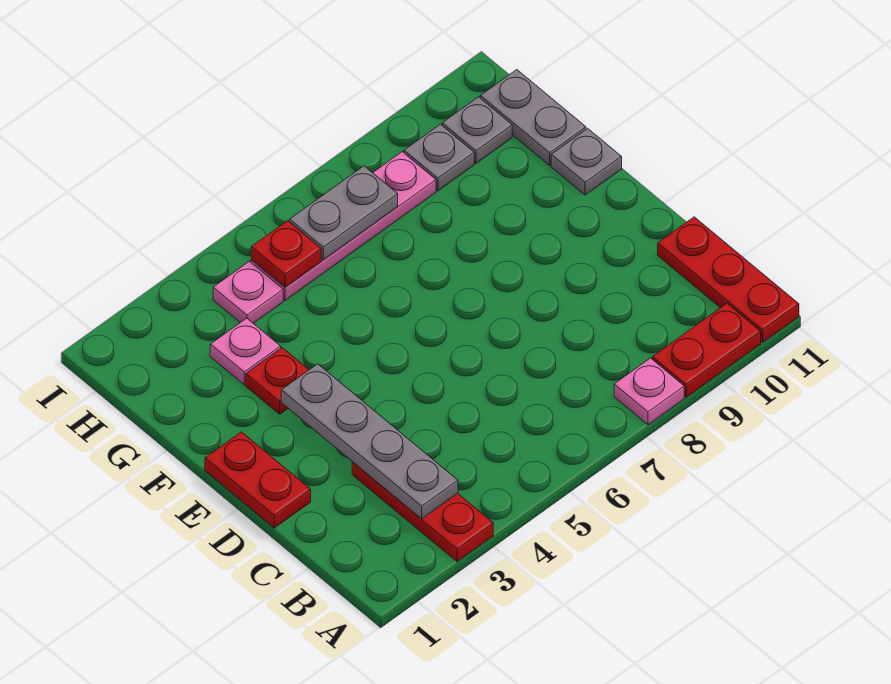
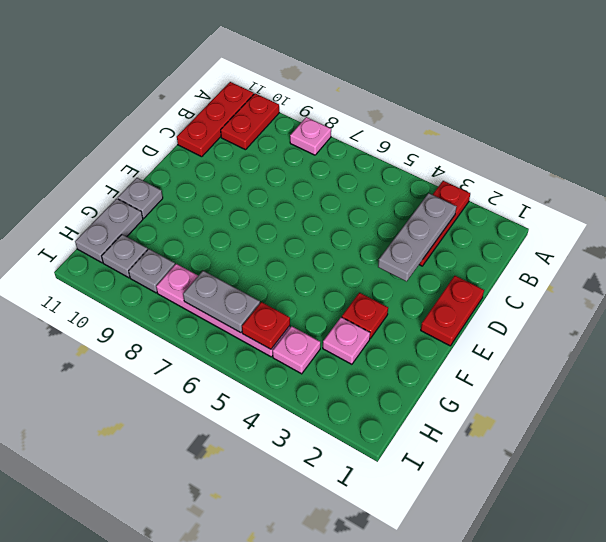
red plate A9:A10 level 1 -> red plate A10:B10 level 1
grey plate B3:E3 level 2 -> grey plate B3:D3 level 2

